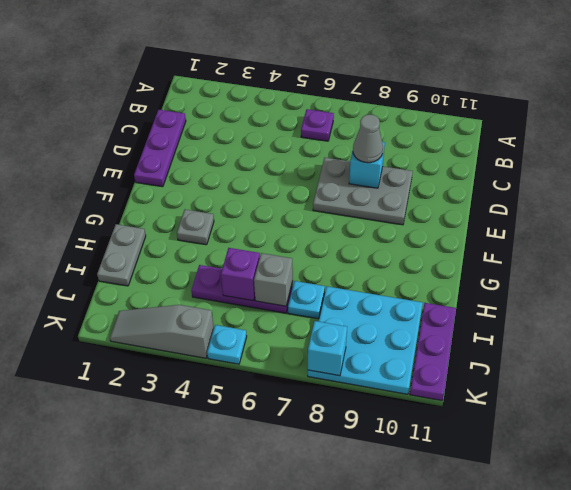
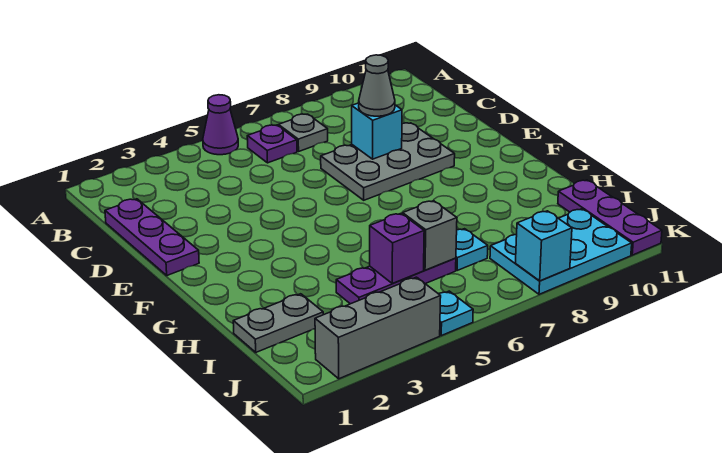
none -> purple cone A5 level 1
grey plate G3 level 1 -> grey plate B7 level 1
grey plate H1:I1 level 1 -> grey plate I1:I2 level 1
cyan plate I8:K10 level 1 -> cyan plate J8:K10 level 1
grey slope K2:K4 level 1 top 4 -> grey brick K2:K4 level 1

